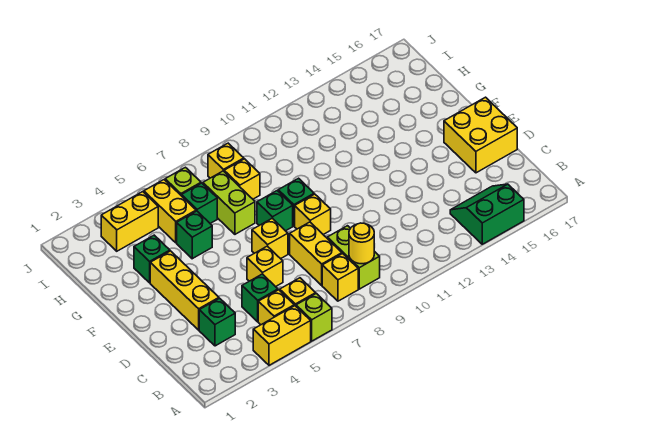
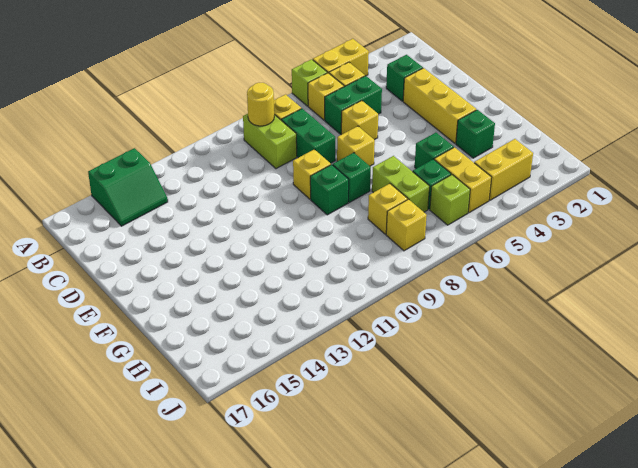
green brick C5 level 1 -> green brick C5:C6 level 1
yellow brick C8:D8 level 1 -> green brick C8:D8 level 1
yellow brick D16:E17 level 1 -> none

